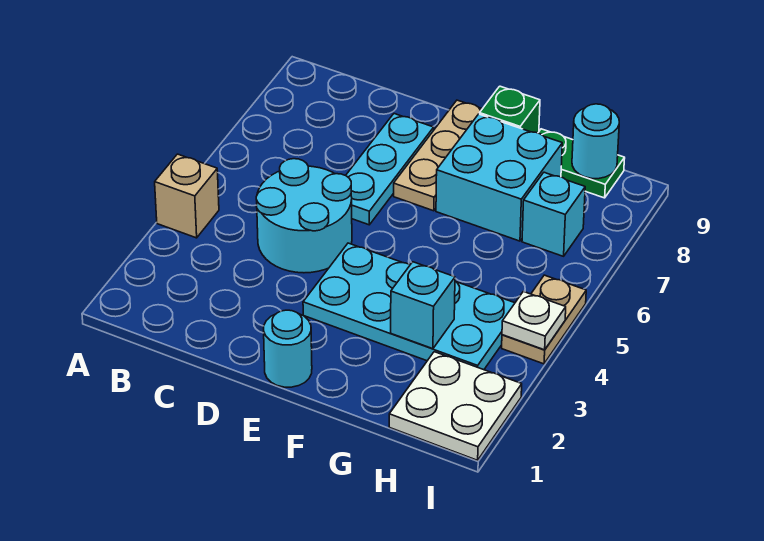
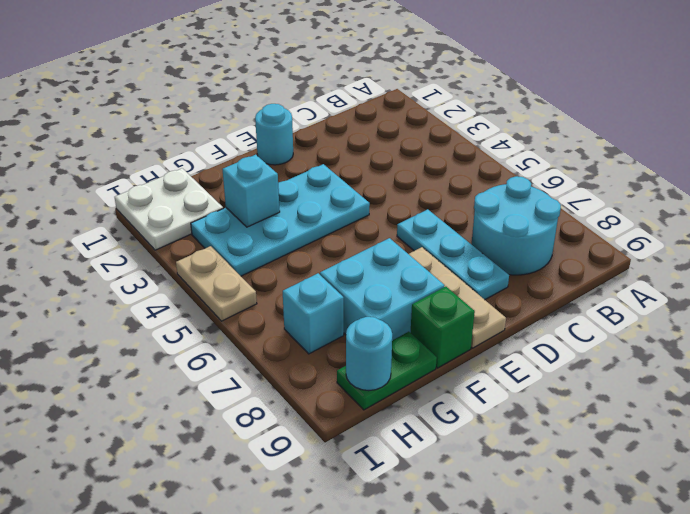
tan brick A4 level 1 -> none
cyan round brick C4:D5 level 1 -> cyan round brick B7:C8 level 1
white plate I4 level 2 -> none

